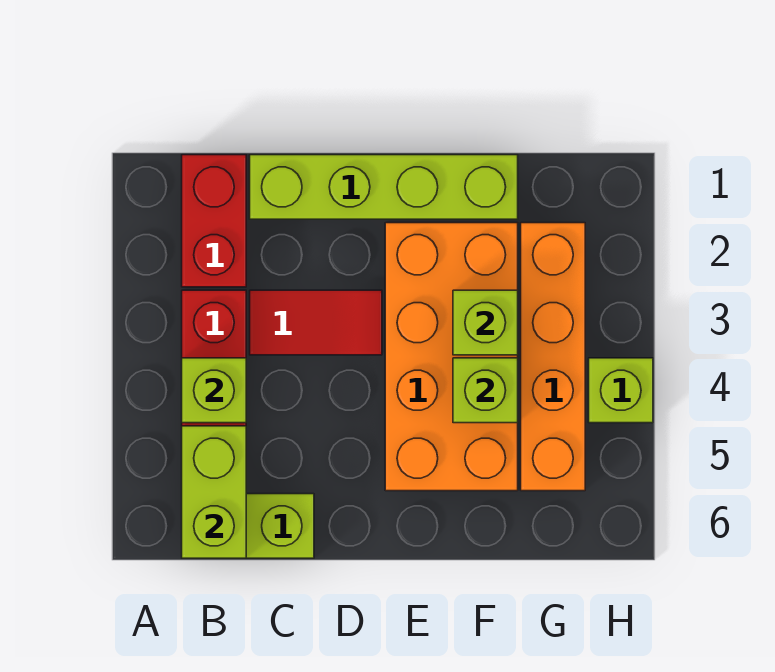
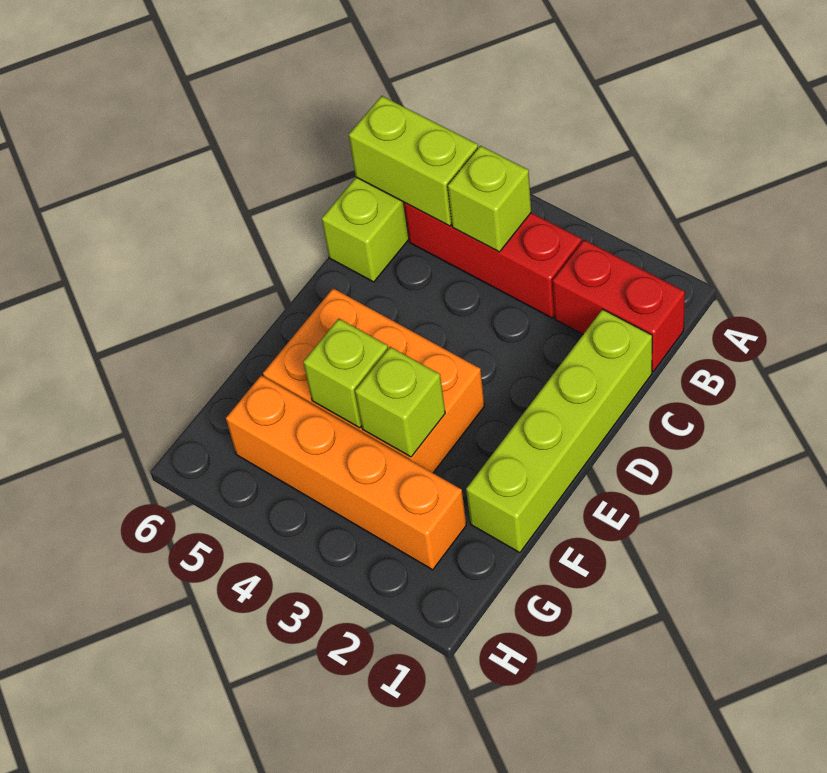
red tile C3:D3 level 1 -> none
orange brick E2:F5 level 1 -> orange brick E3:F5 level 1
lime brick H4 level 1 -> none

